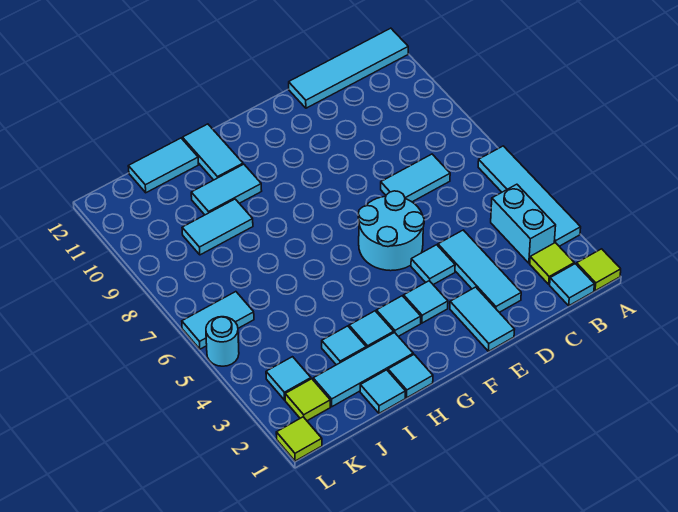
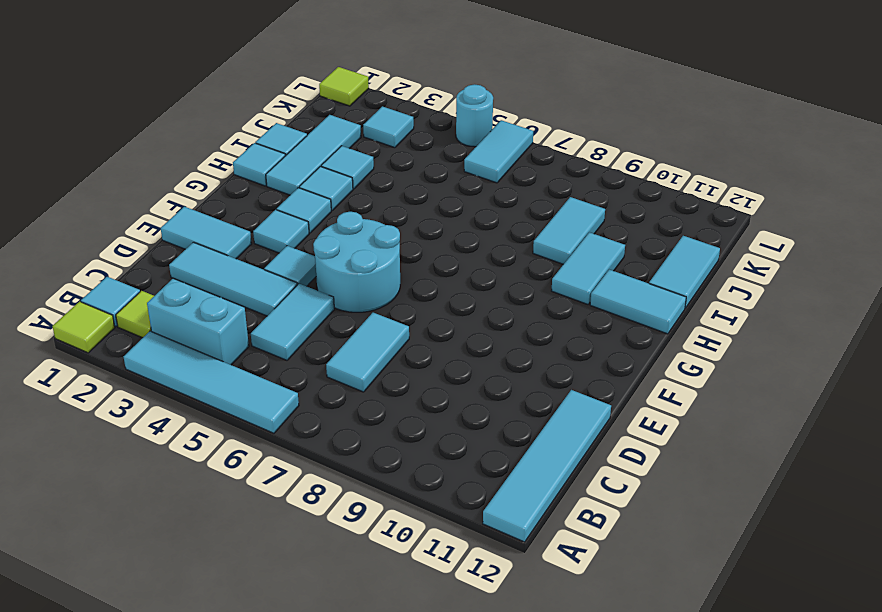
none -> cyan tile C5:D5 level 1
lime tile K2 level 1 -> none

